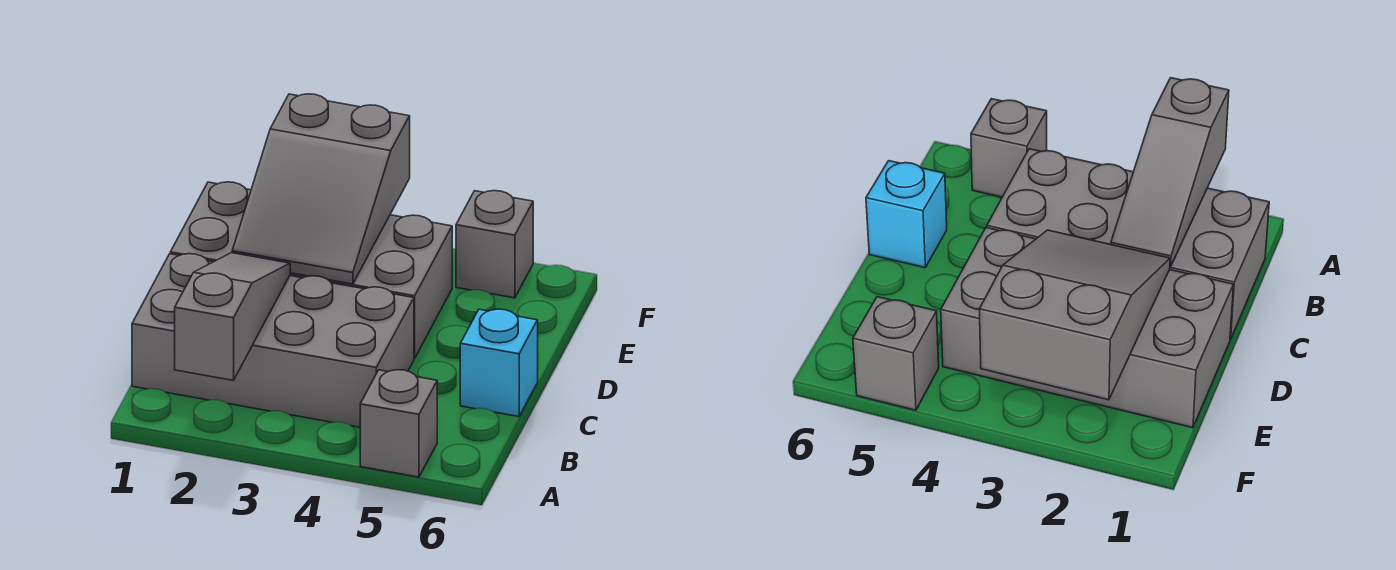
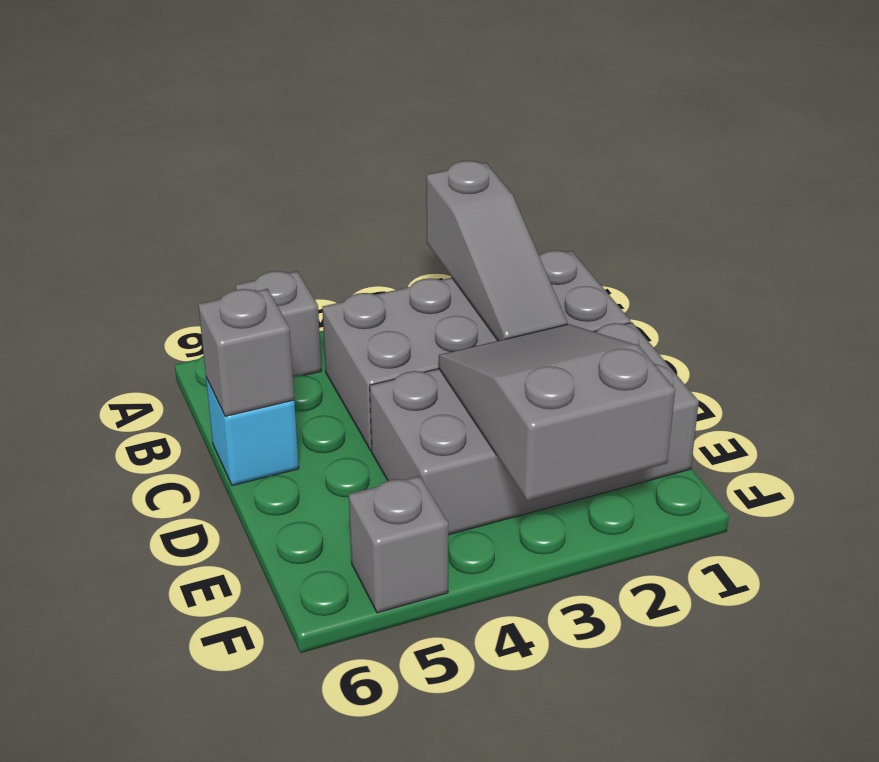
none -> grey brick C6 level 2

